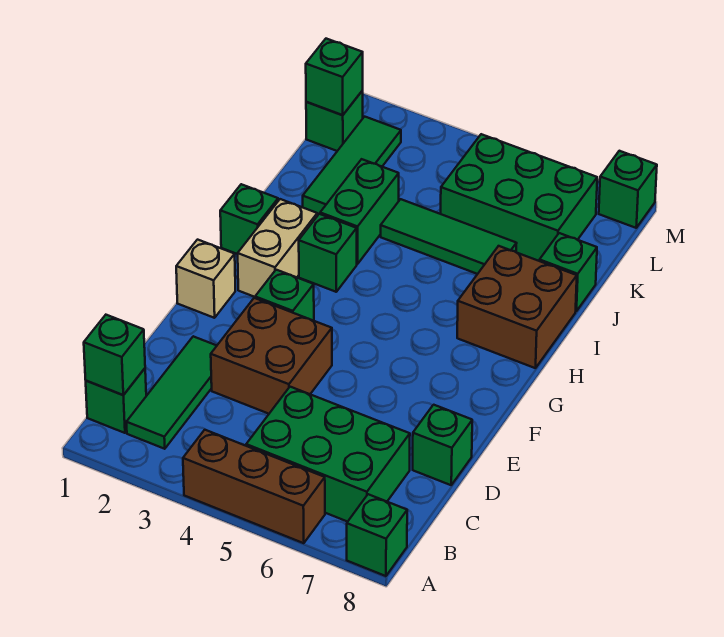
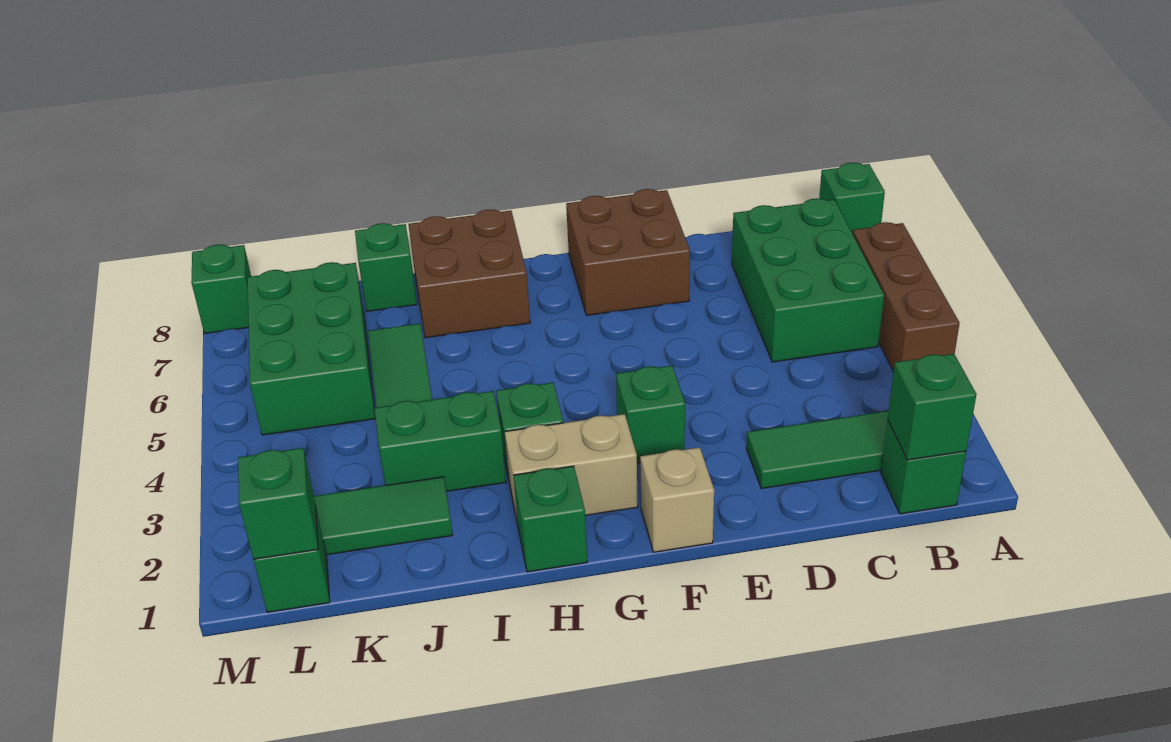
brown brick D3:E4 level 1 -> brown brick E7:F8 level 1
green brick D8 level 1 -> none

